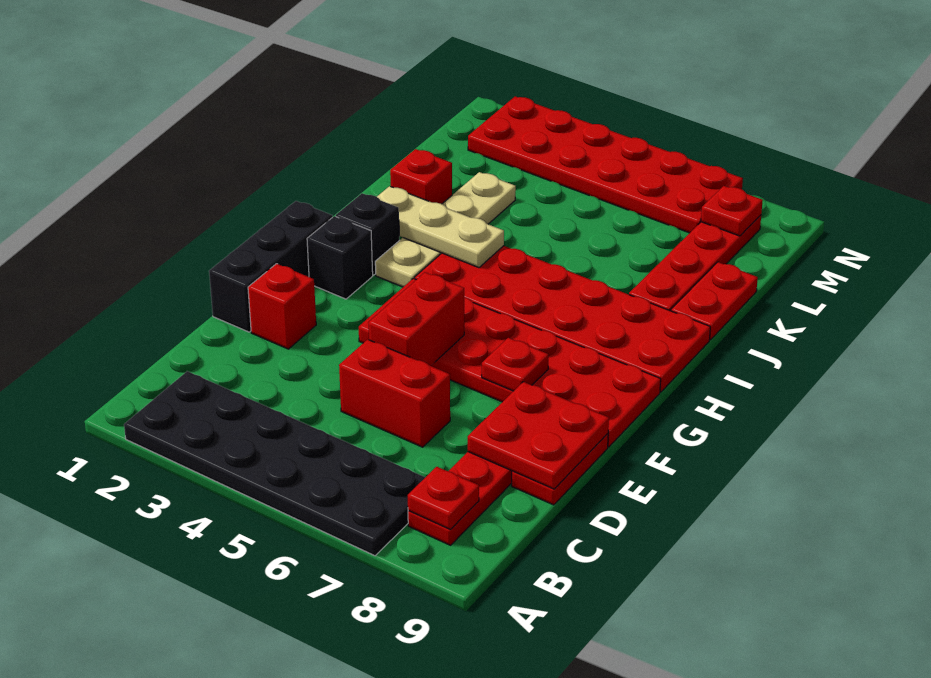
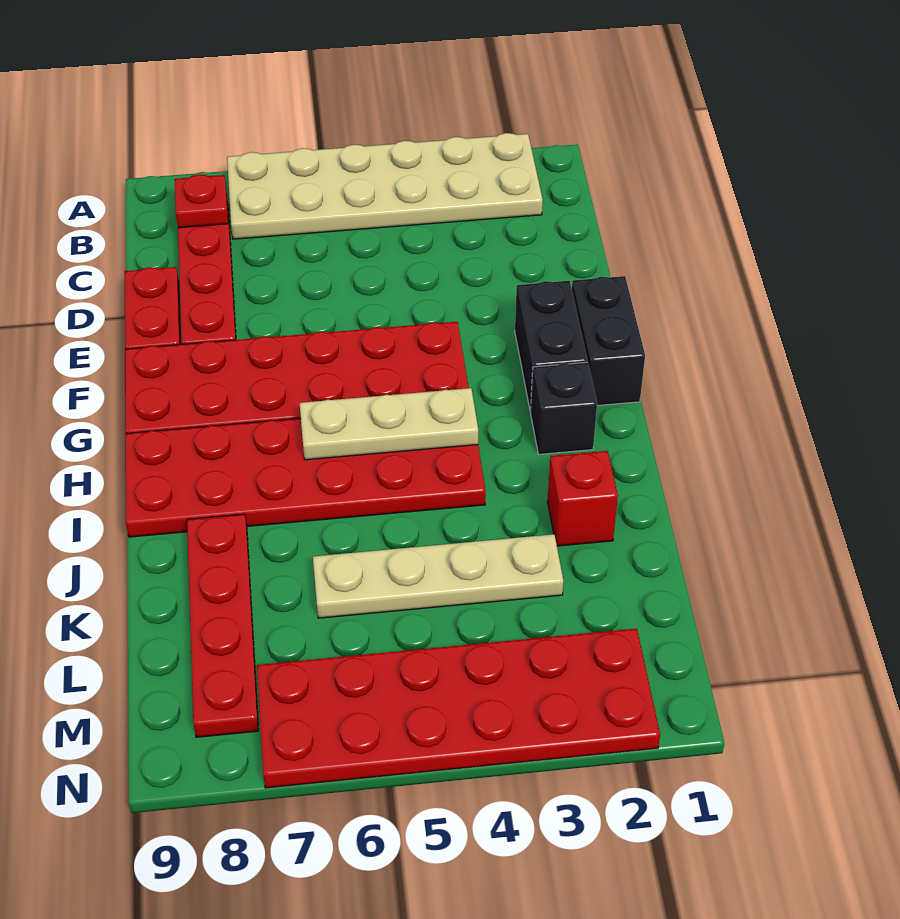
black plate A2:B7 level 1 -> tan plate A2:B7 level 1
red brick D5:D6 level 1 -> none
red plate D8:E9 level 2 -> none
black brick E1:G1 level 1 -> black brick F1:G1 level 1
red brick E2 level 1 -> none
red brick E5:F5 level 2 -> none
red plate F7 level 2 -> none
black brick G2 level 1 -> black brick F2:G2 level 1
tan plate H3:K3 level 1 -> tan plate K3:K6 level 1
tan plate I2:I4 level 2 -> tan plate H4:H6 level 2
red plate J9:K9 level 1 -> none
red plate M8 level 2 -> none

